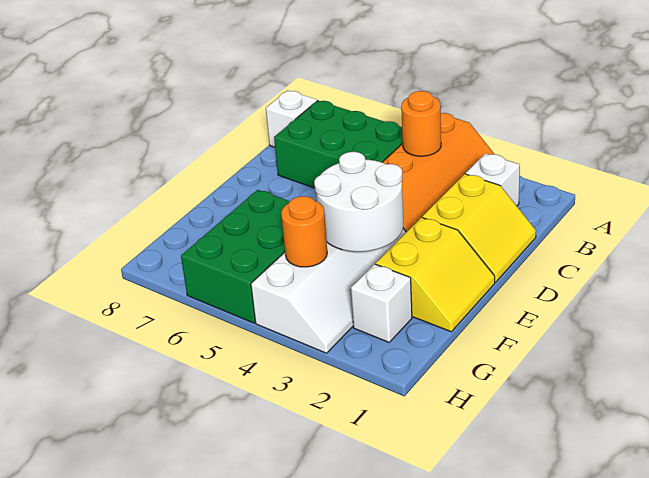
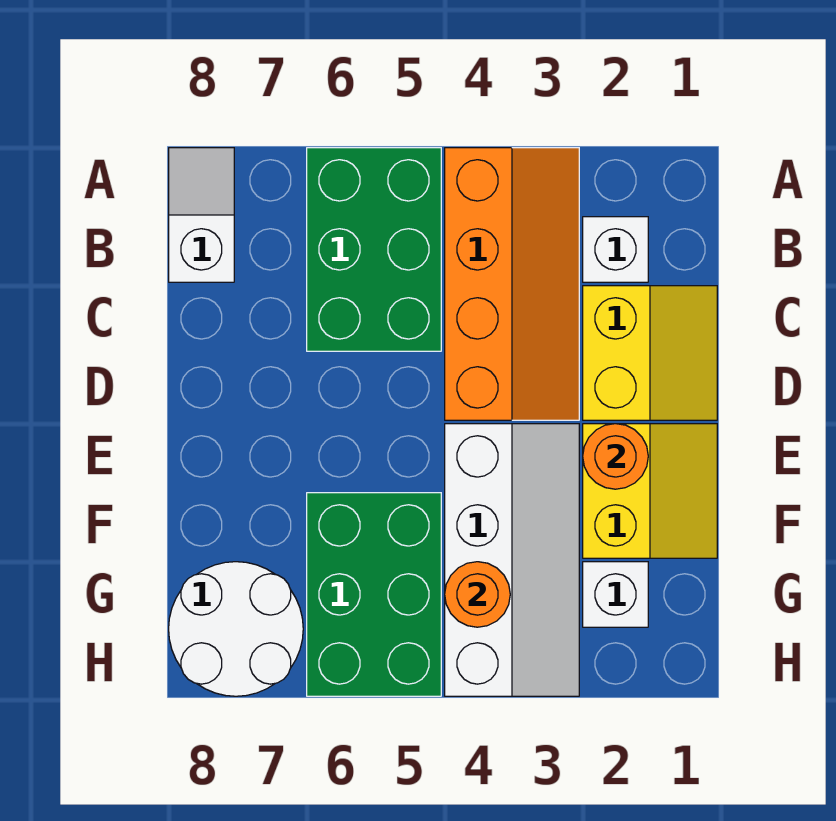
orange round brick B4 level 2 -> orange round brick E2 level 2
green brick B5:C7 level 1 -> green brick A5:C6 level 1
white round brick E3:F4 level 2 -> white round brick G7:H8 level 1

